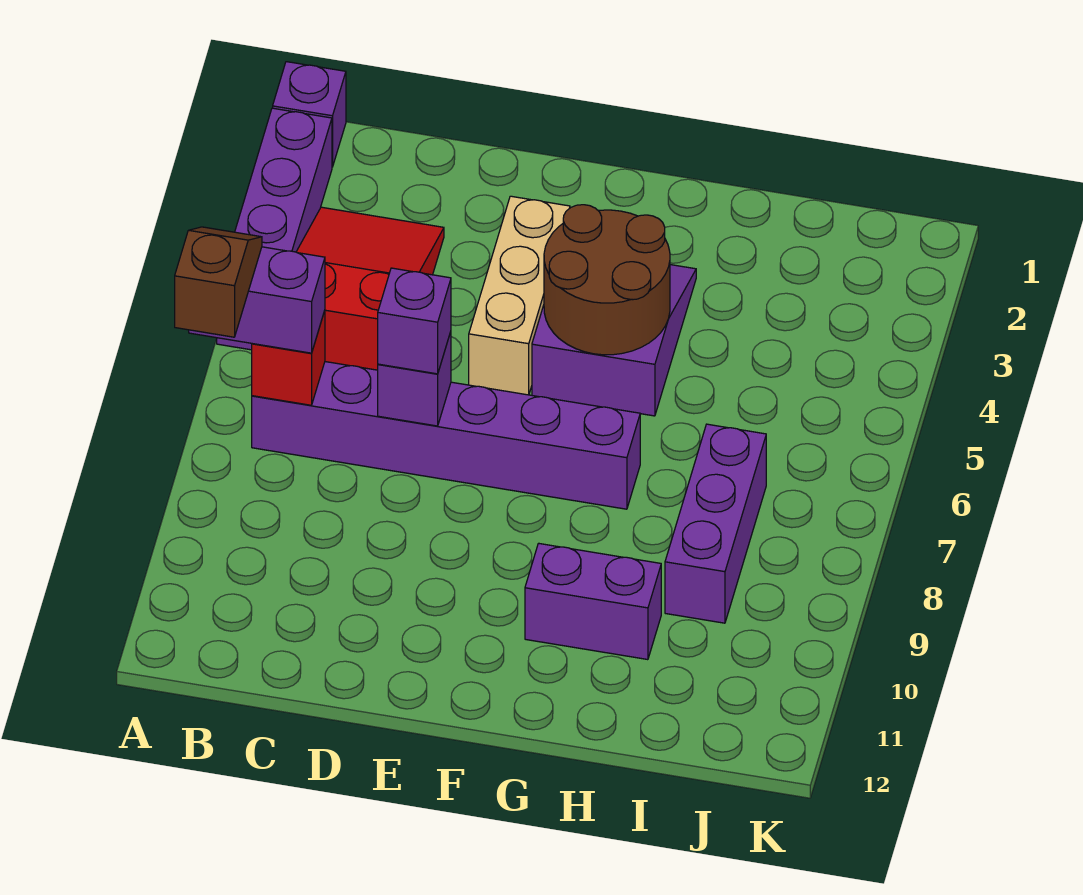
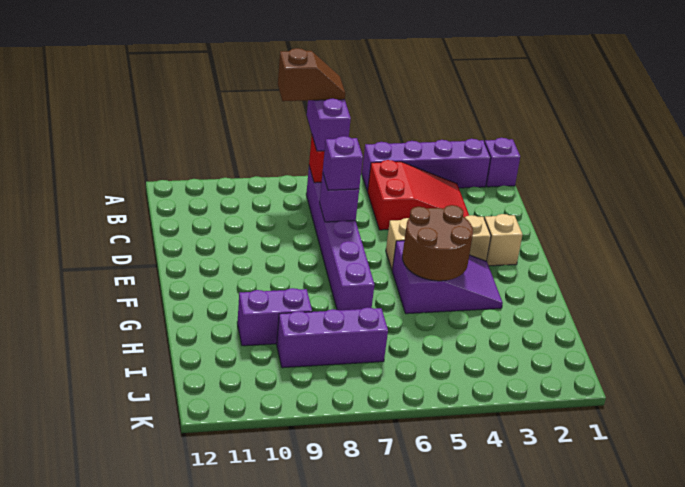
none -> tan brick E2 level 1
purple brick G10:H10 level 1 -> purple brick H9:H10 level 1

